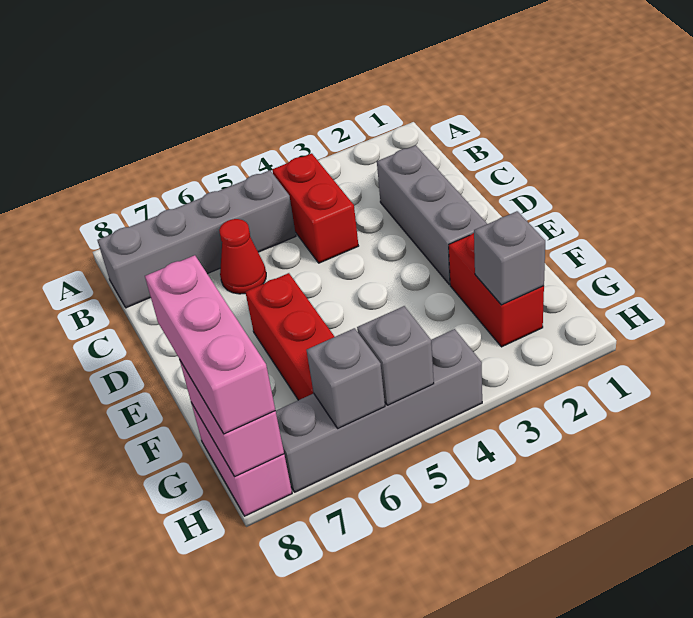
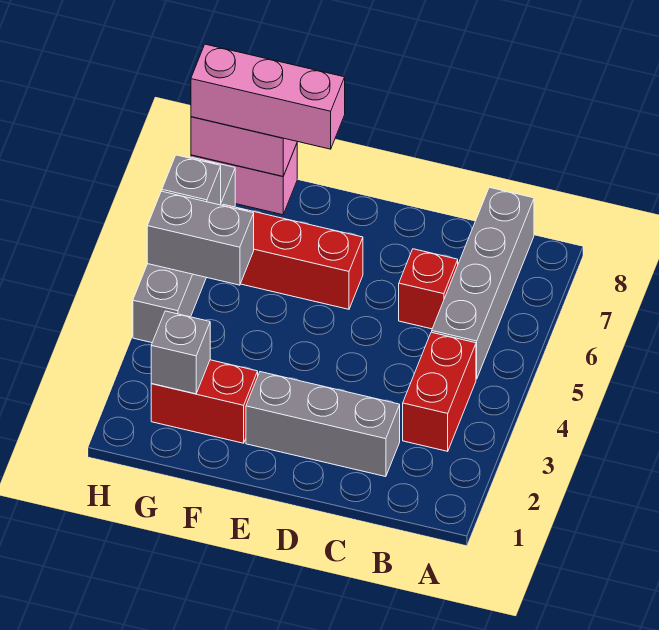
red brick B4:C4 level 1 -> red brick B3:B4 level 1
red cone C6 level 1 -> red brick C6 level 1
grey brick H5 level 2 -> grey brick G5:H5 level 2

